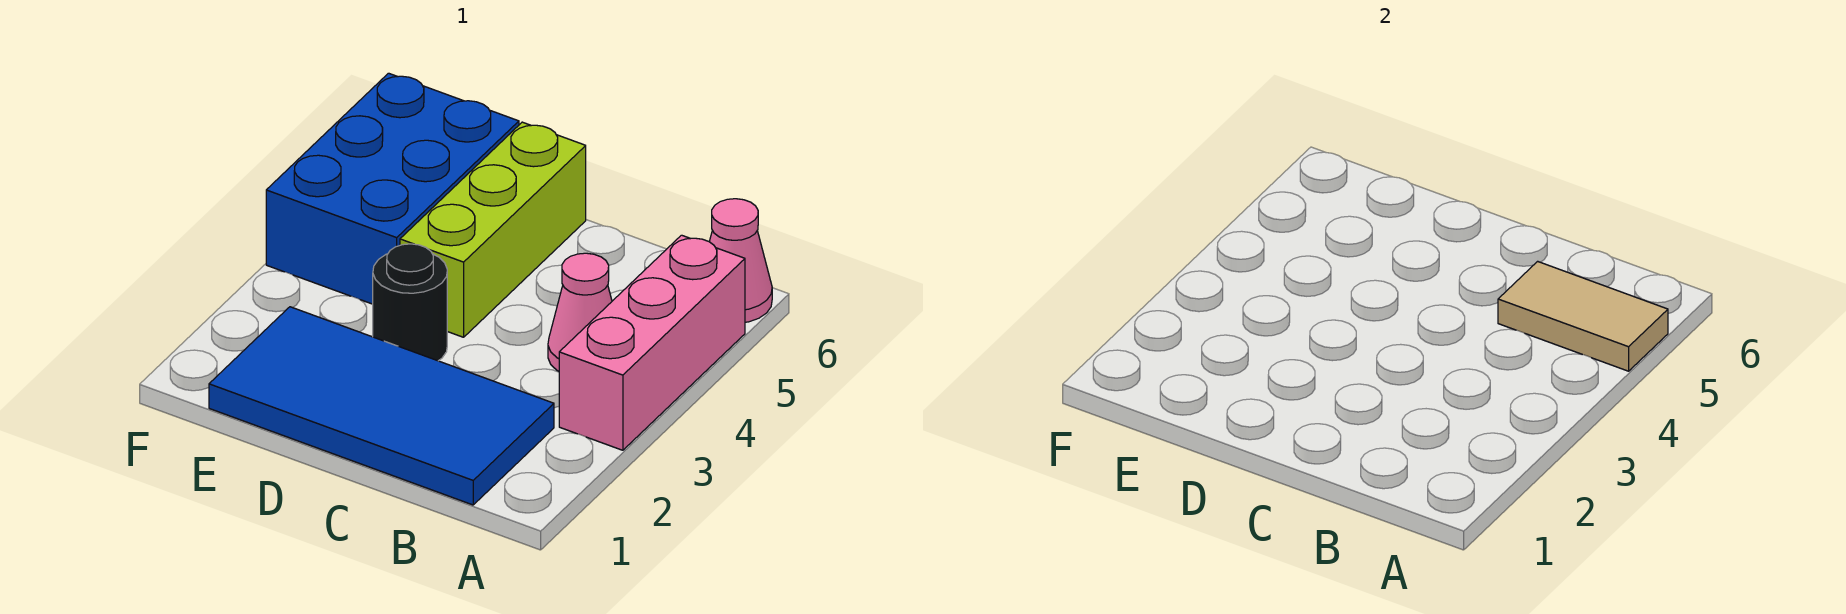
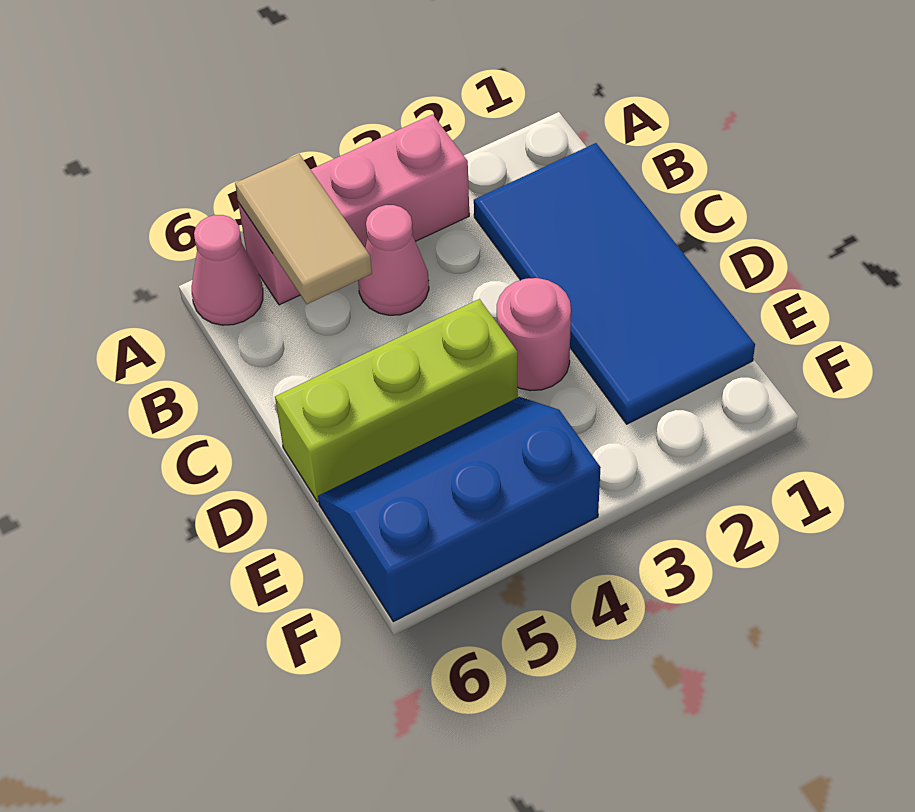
black round brick D3 level 1 -> pink round brick D3 level 1
blue brick E4:F6 level 1 -> blue slope E4:F6 level 1 top F

